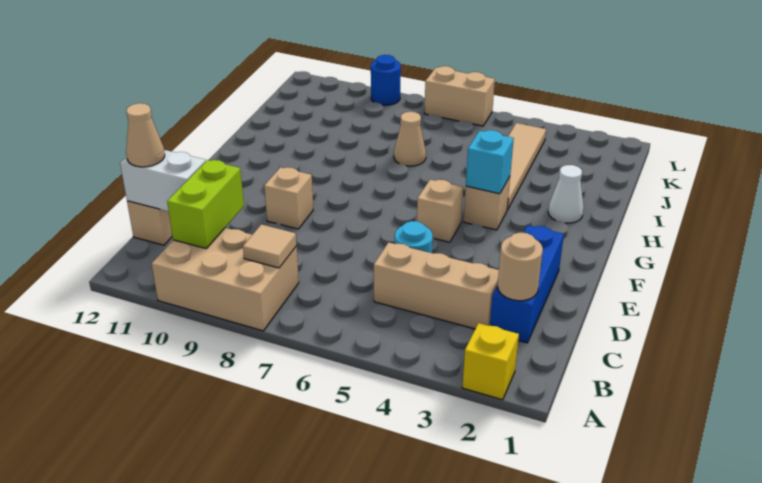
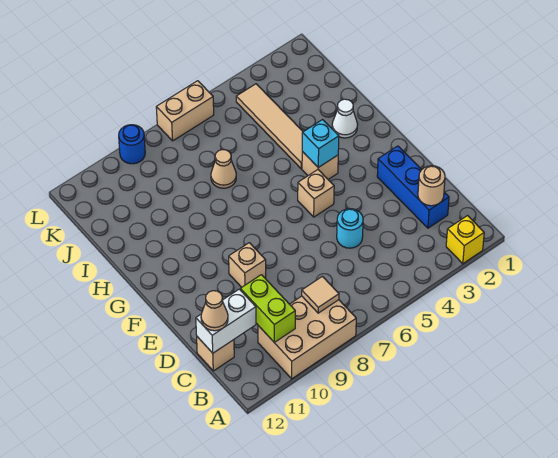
tan brick C3:C5 level 1 -> none

